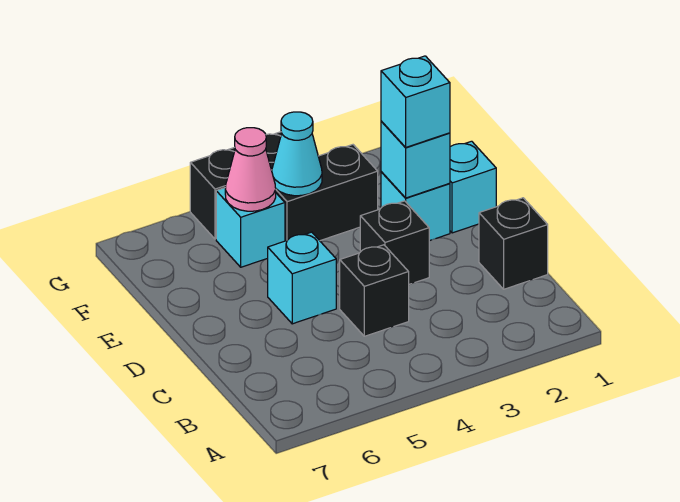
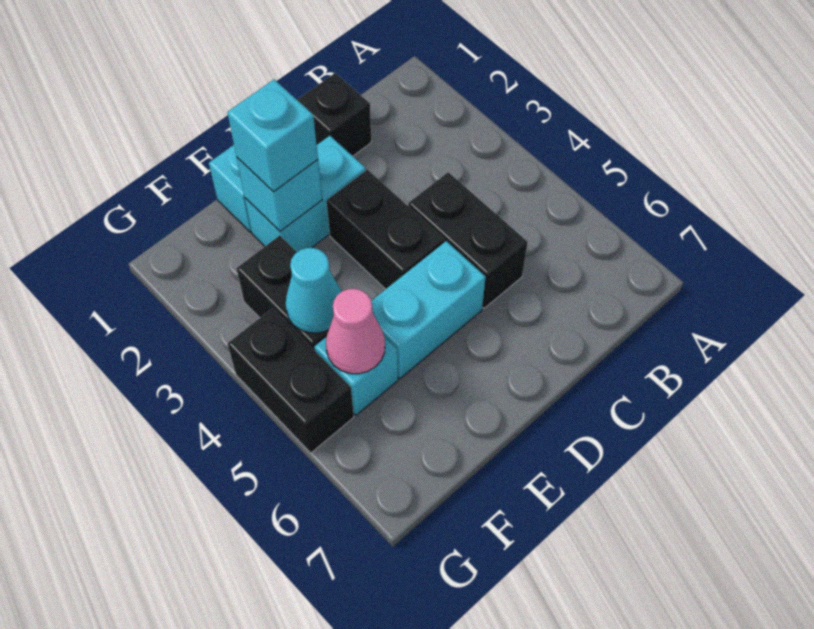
black brick C4 level 1 -> black brick C4:C5 level 1
black brick D3 level 1 -> black brick D3:D4 level 1
cyan brick D5 level 1 -> cyan brick D5:E5 level 1
cyan brick E2 level 1 -> cyan brick D2:E2 level 1

